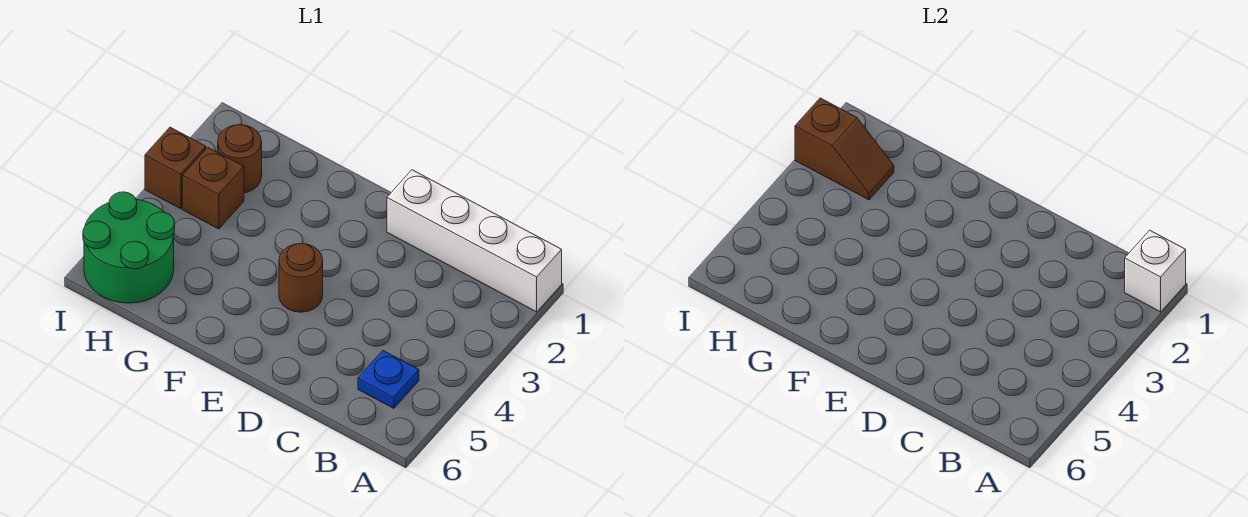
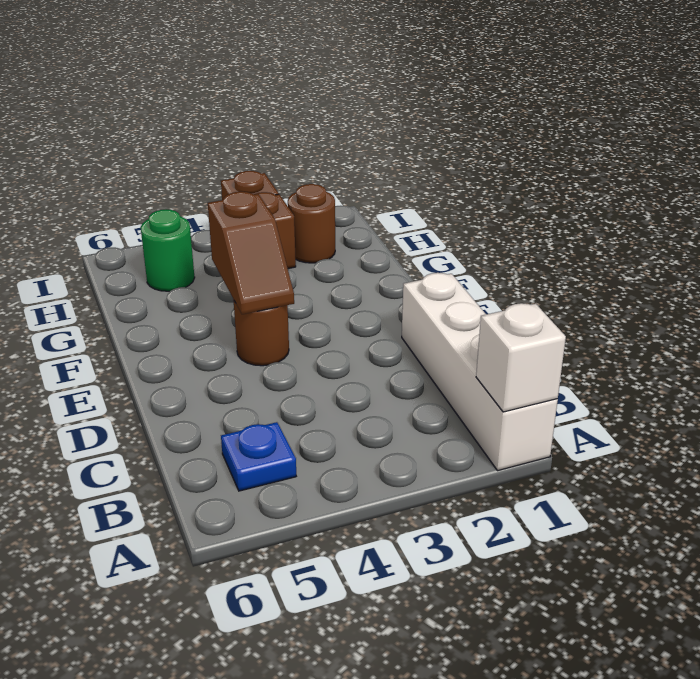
brown slope H2:I2 level 2 top I -> brown slope E4:F4 level 2 top F
green round brick H5:I6 level 1 -> green round brick H5 level 1

